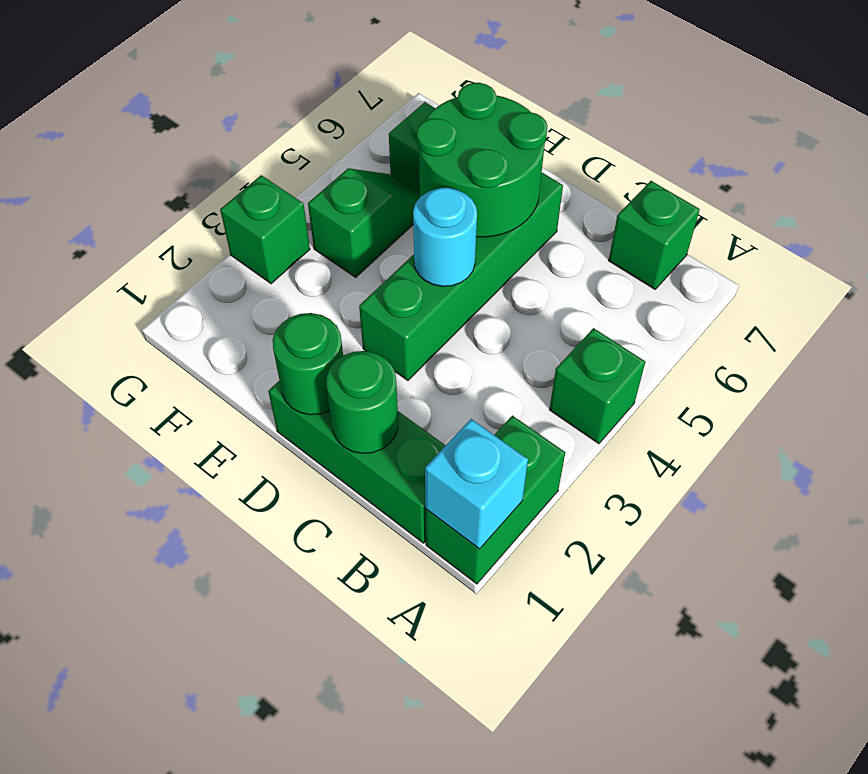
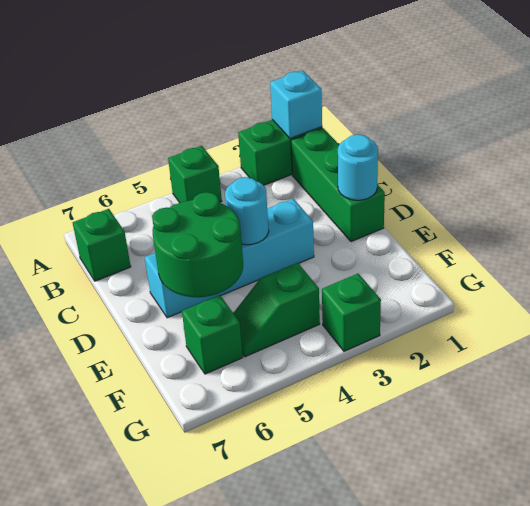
green round brick C1 level 2 -> none
green round brick D1 level 2 -> cyan round brick D1 level 2
green brick D3:D6 level 1 -> cyan brick D3:D6 level 1

